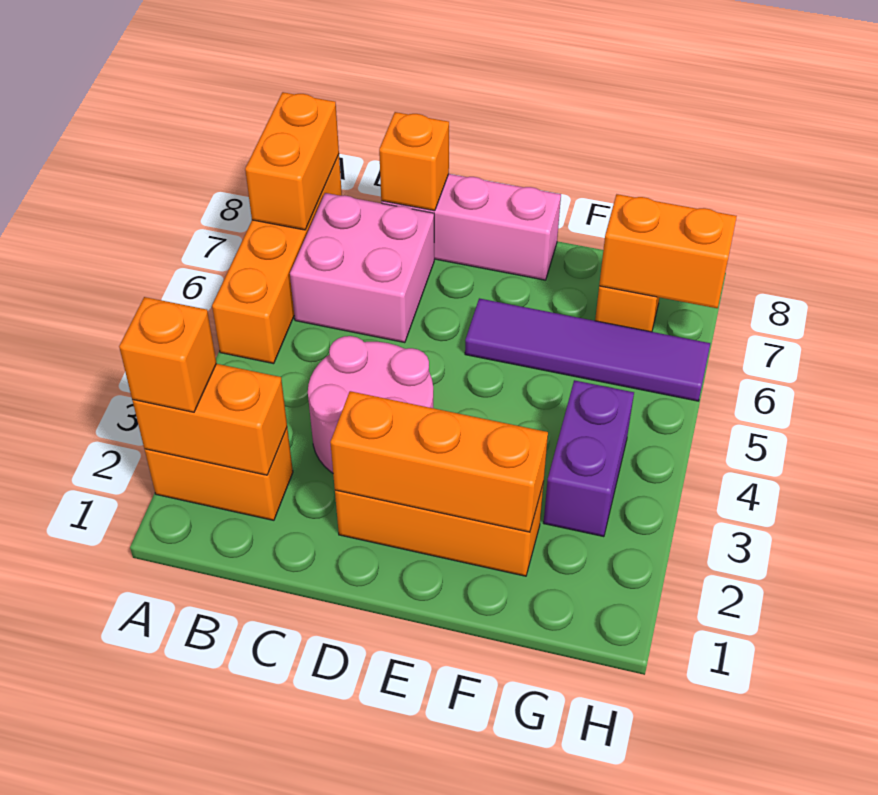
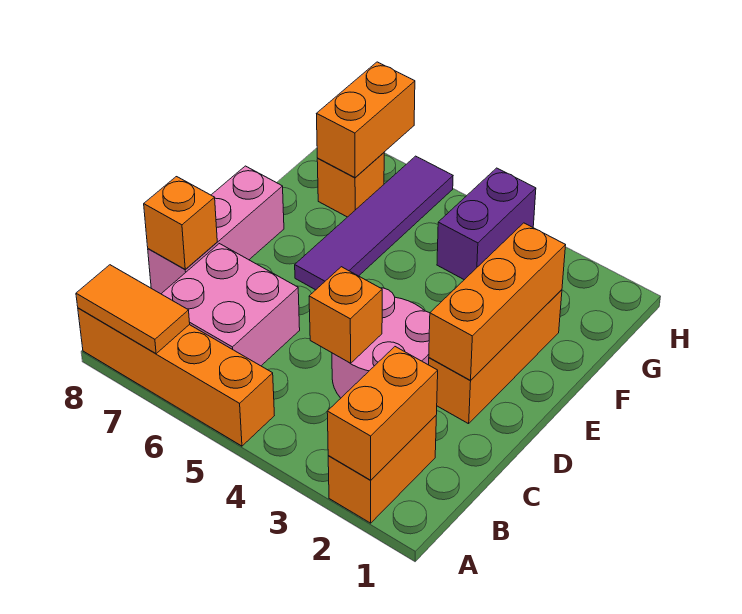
orange brick A2 level 3 -> orange brick C4 level 2
orange brick A7:A8 level 2 -> orange tile A7:A8 level 2
purple brick G3:G4 level 1 -> purple brick G4:H4 level 1

